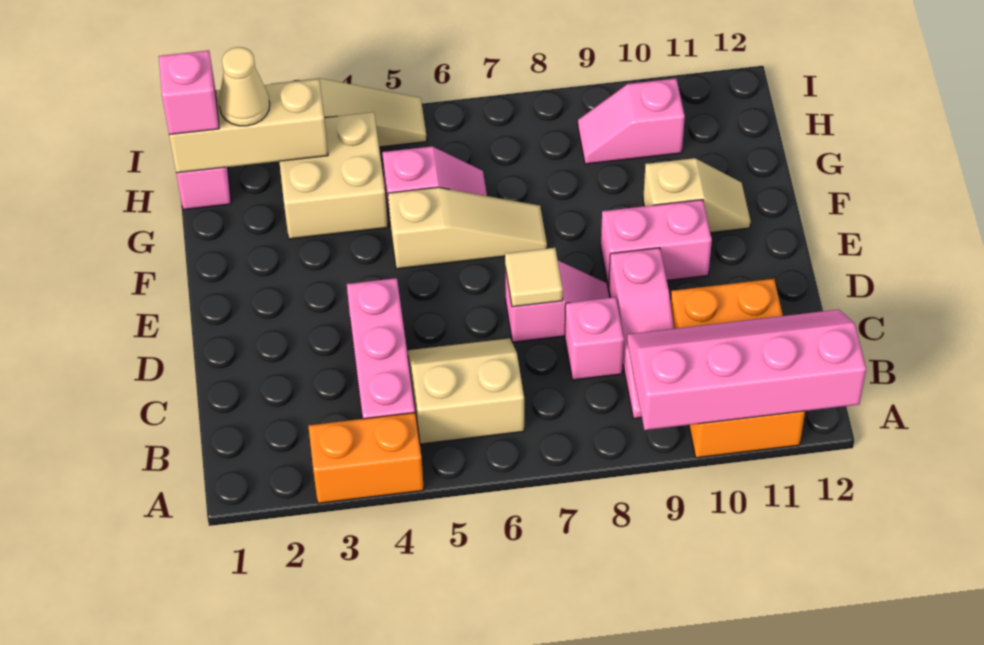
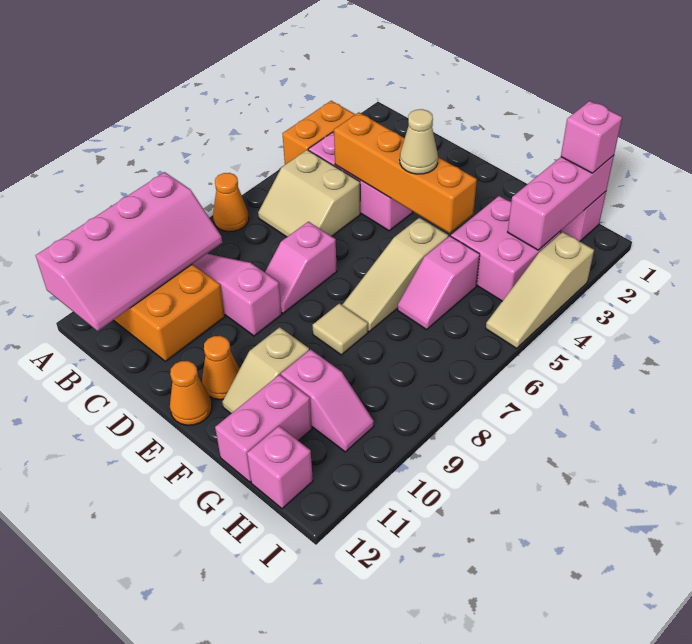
none -> orange cone A7 level 1
tan slope B5:C6 level 1 top B -> tan slope B5:C6 level 1 top 5
none -> orange brick C4:F4 level 2
pink brick C8 level 1 -> pink brick H12 level 1
tan tile D7 level 2 -> tan tile F8 level 1
pink brick E9:E10 level 1 -> pink brick G11:G12 level 1
none -> orange cone E11 level 1
none -> orange cone E12 level 1
tan brick G3:H4 level 1 -> pink brick G3:H4 level 1
tan brick H1:H3 level 2 -> pink brick H1:H3 level 2
tan cone H2 level 3 -> tan cone E4 level 3
pink slope H9:H10 level 1 top 10 -> pink slope G10:H10 level 1 top G

